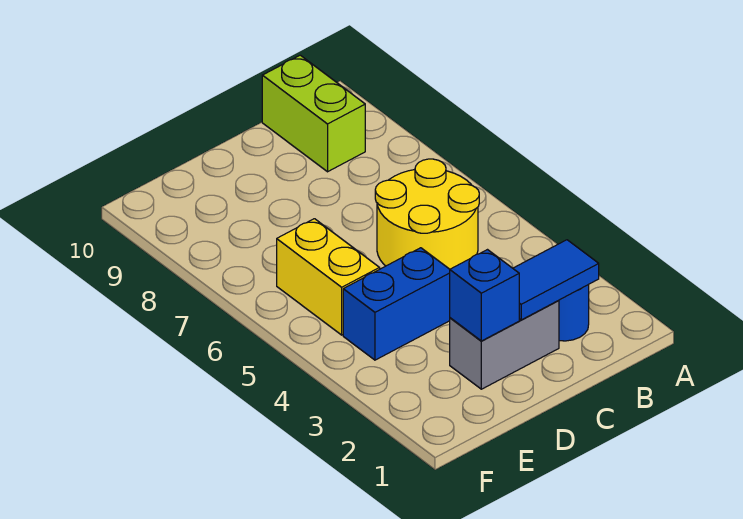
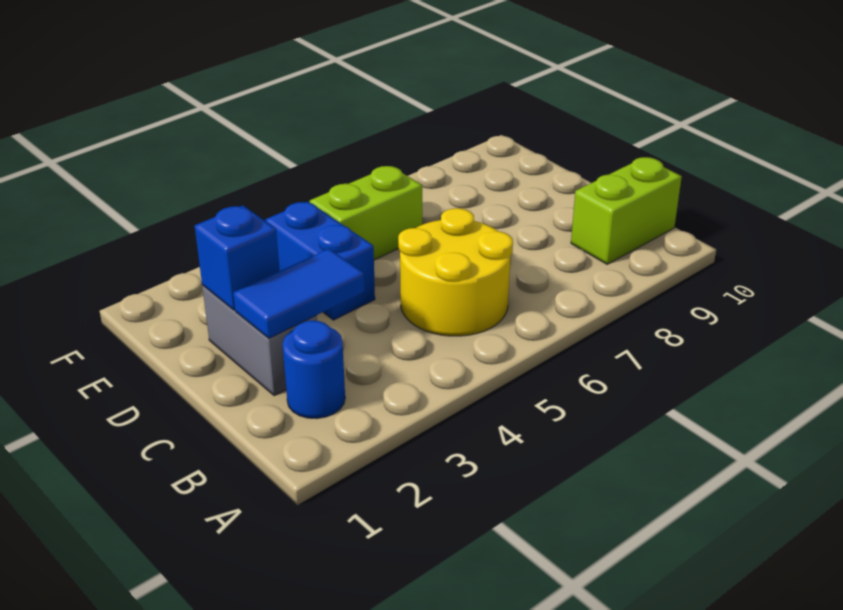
blue tile B2:C2 level 2 -> blue tile C2:C3 level 2
yellow brick E5:E6 level 1 -> lime brick E5:E6 level 1

